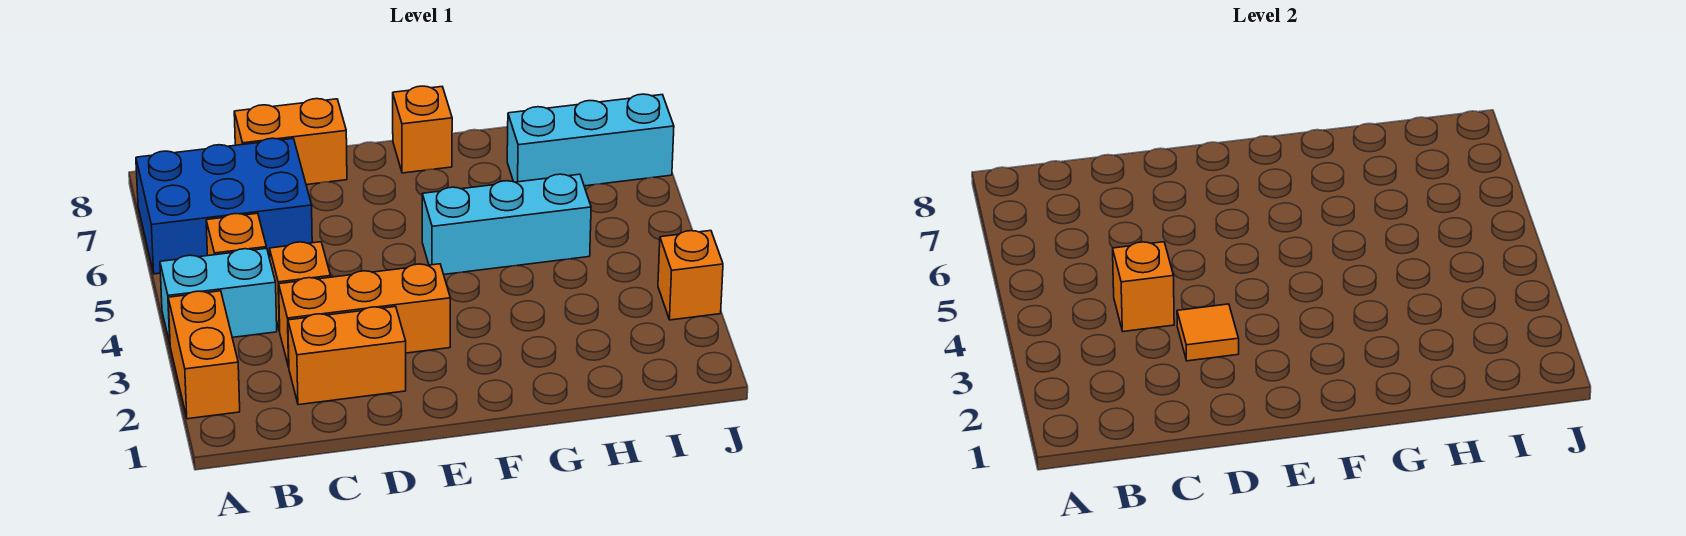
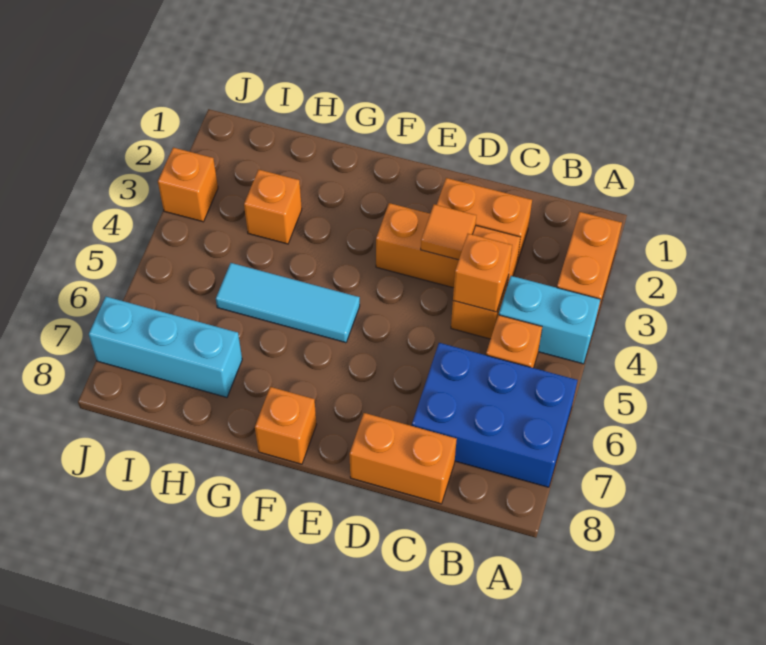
cyan brick F5:H5 level 1 -> cyan tile F5:H5 level 1
none -> orange brick H3 level 1

